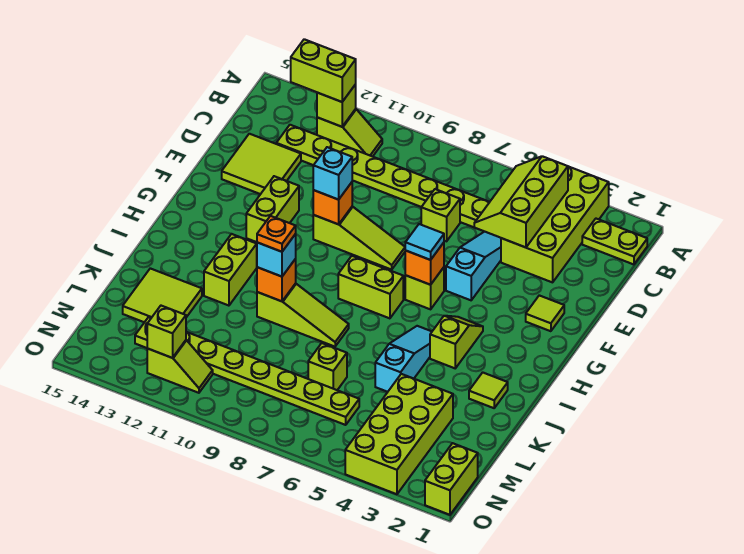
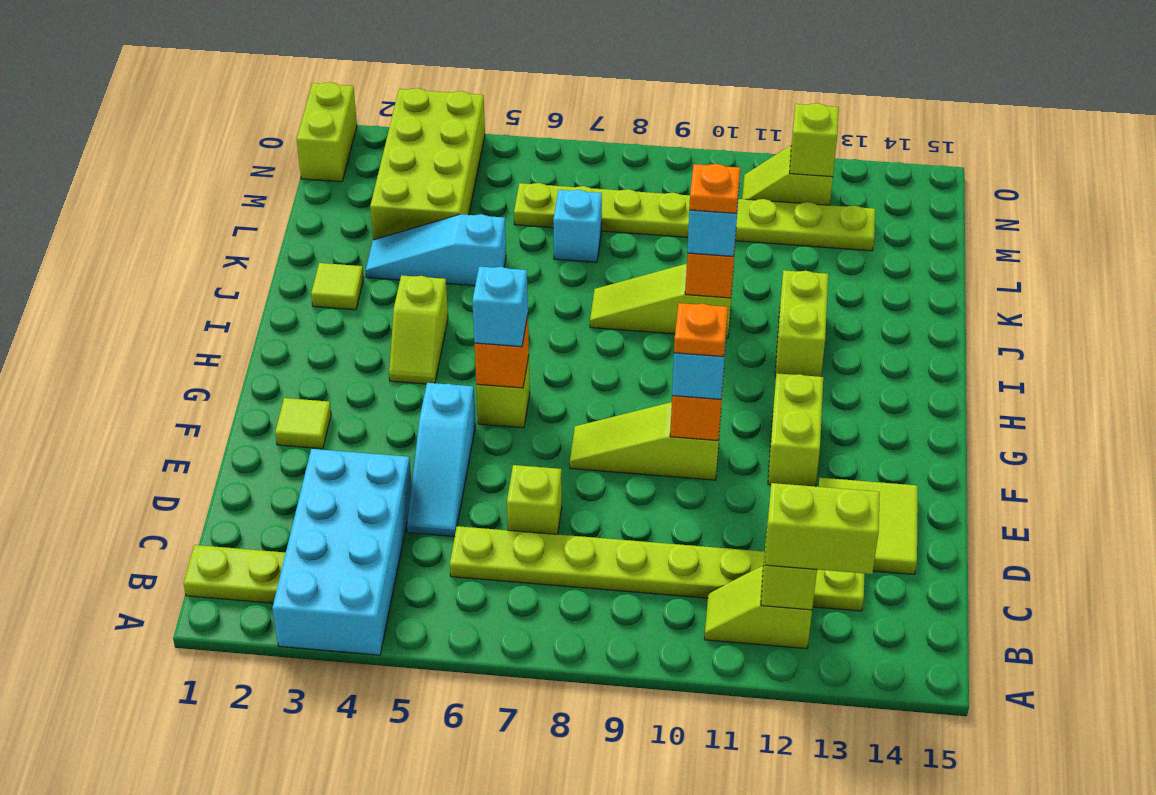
lime brick A3:D4 level 1 -> cyan brick A3:D4 level 1
lime slope B4:D5 level 2 top 4 -> none
none -> orange plate F10 level 4
cyan tile G6 level 3 -> cyan brick G6 level 3
lime brick H7:H8 level 1 -> none
cyan slope I5:K5 level 1 top K -> cyan slope K3:K5 level 1 top 5
lime tile K13:L14 level 1 -> none
lime brick L7 level 1 -> cyan brick L7 level 1

